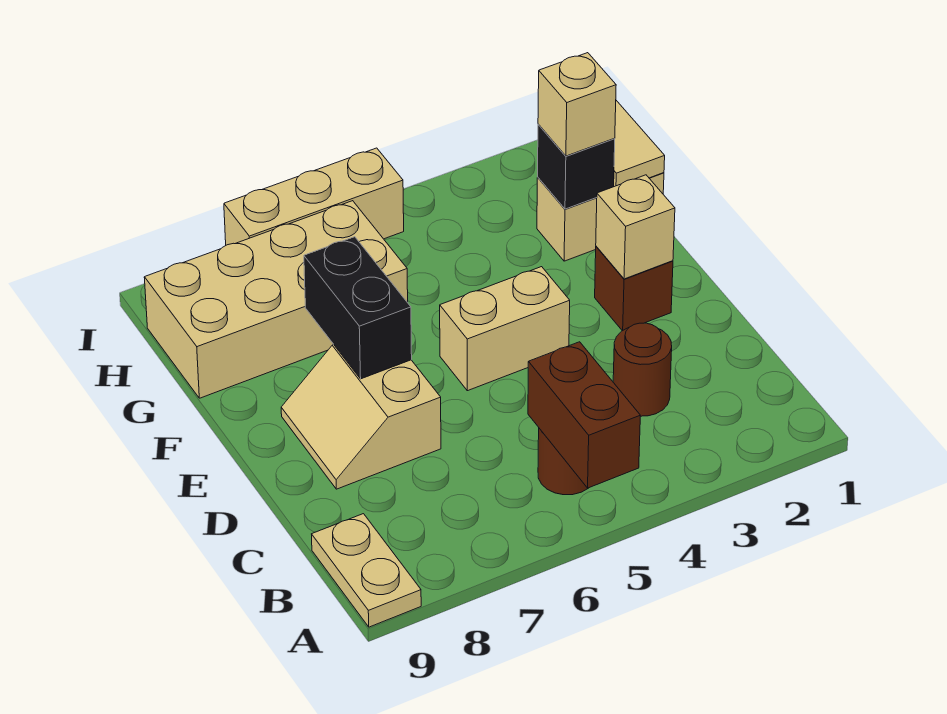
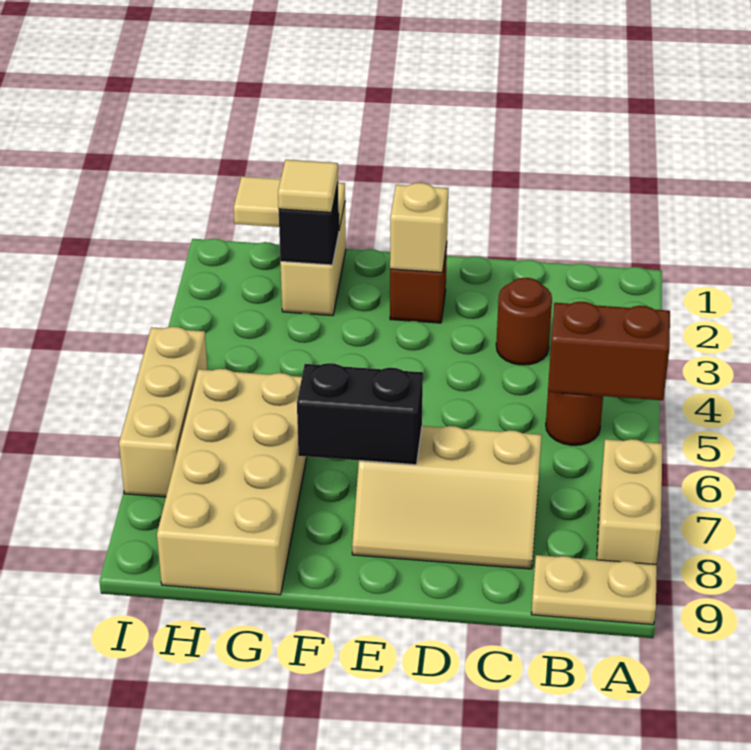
tan slope D7:E8 level 1 top 7 -> tan slope C7:E8 level 1 top 7
tan brick E4:E5 level 1 -> tan brick A7:A8 level 1
tan brick G2 level 3 -> tan tile G2 level 3

